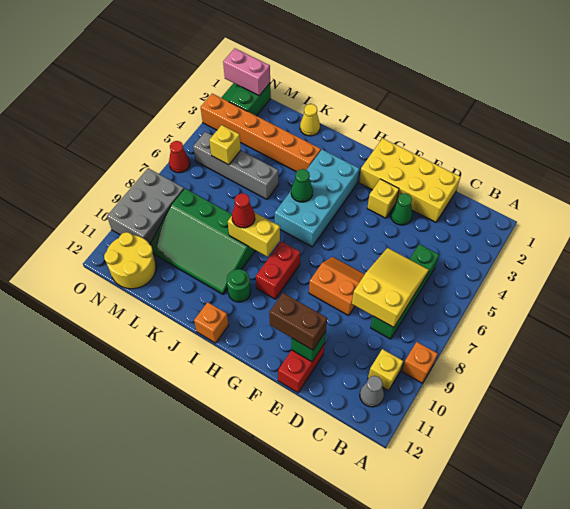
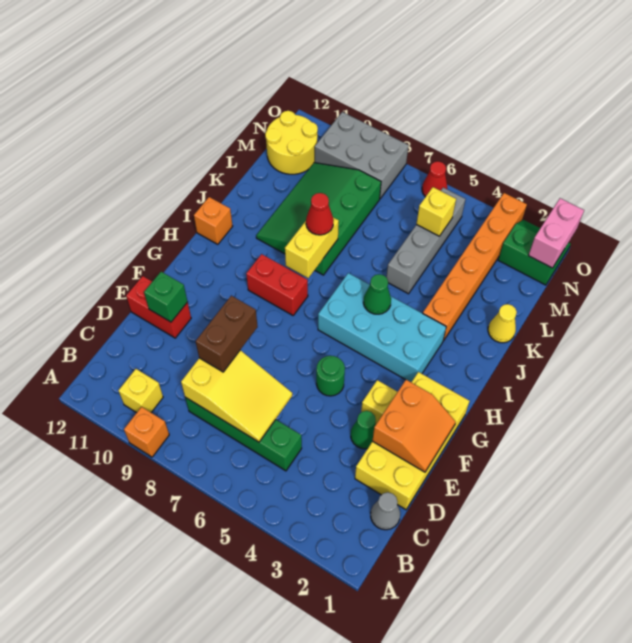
grey cone B11 level 1 -> grey cone C1 level 1
orange slope E7:F8 level 1 top 8 -> orange slope E1:F2 level 2 top 2
brown brick E11:F11 level 3 -> brown brick D8:E8 level 3
green round brick I10 level 1 -> green round brick F5 level 1

